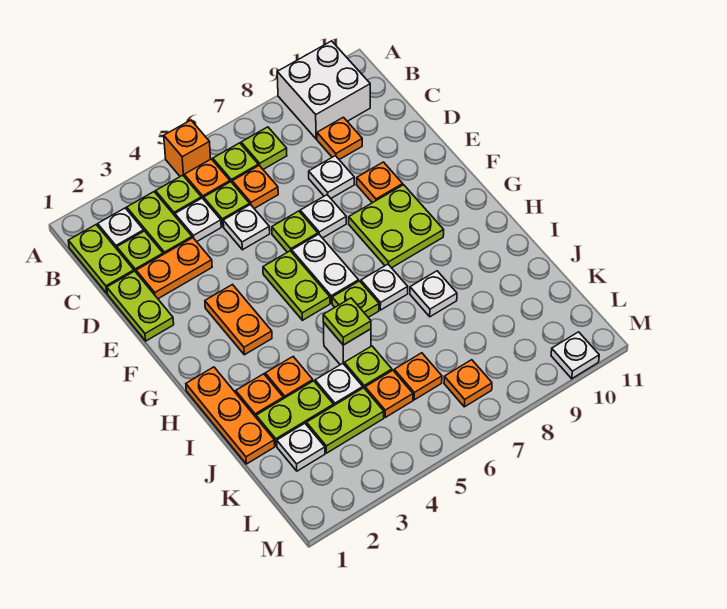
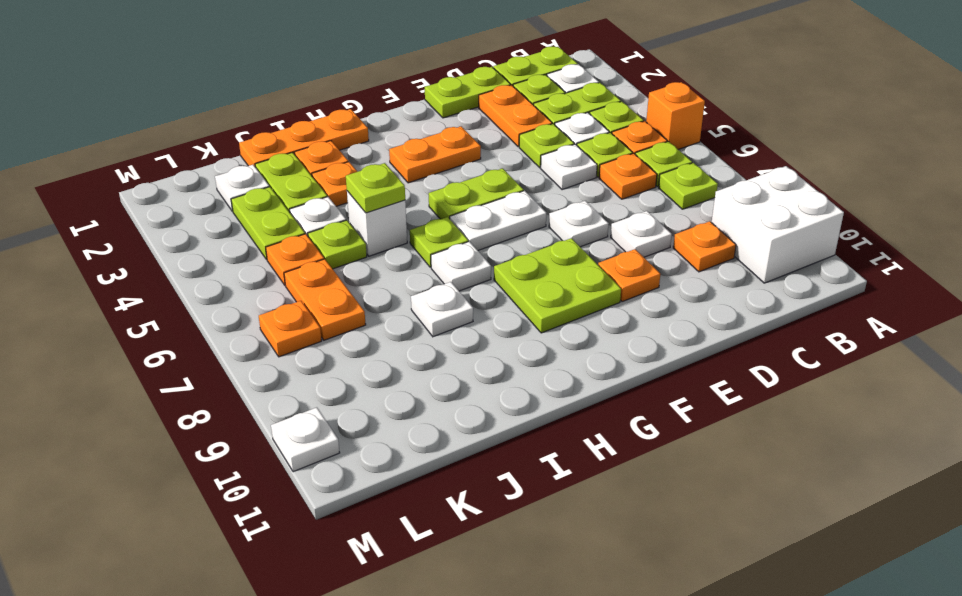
lime plate E6 level 1 -> lime plate D4 level 1
orange plate K6 level 1 -> orange plate K6:K7 level 1

